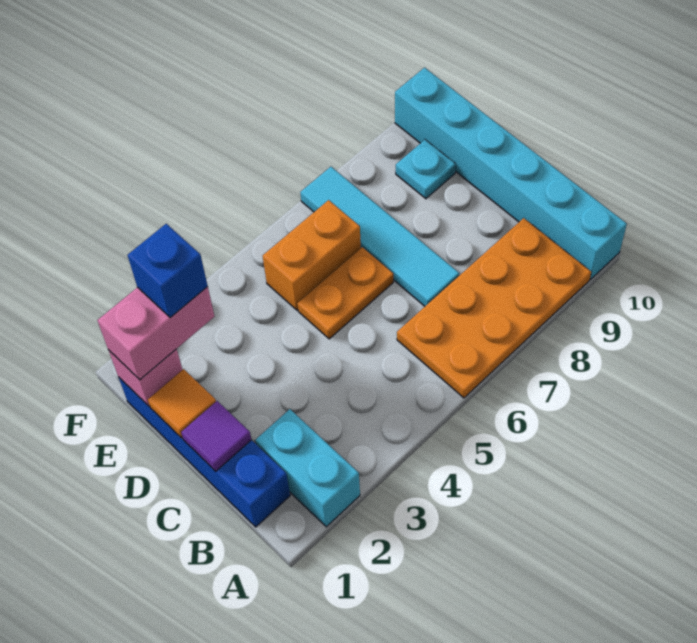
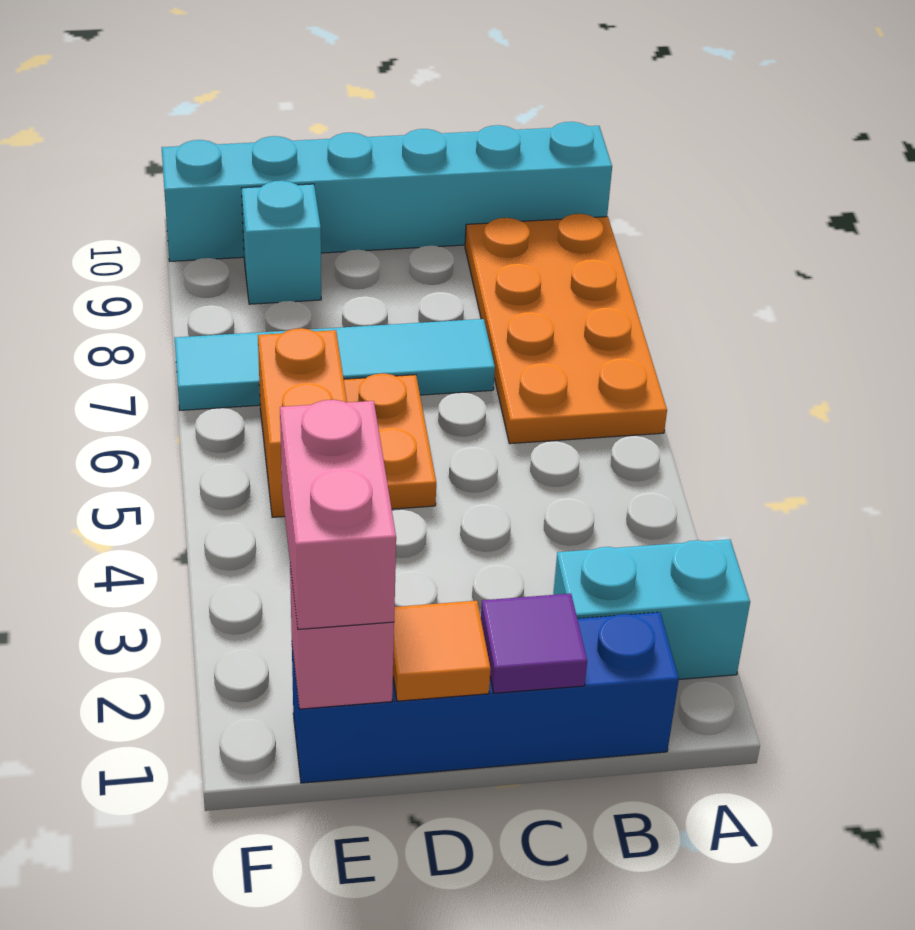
blue brick E2 level 4 -> none
cyan plate E9 level 1 -> cyan brick E9 level 1

